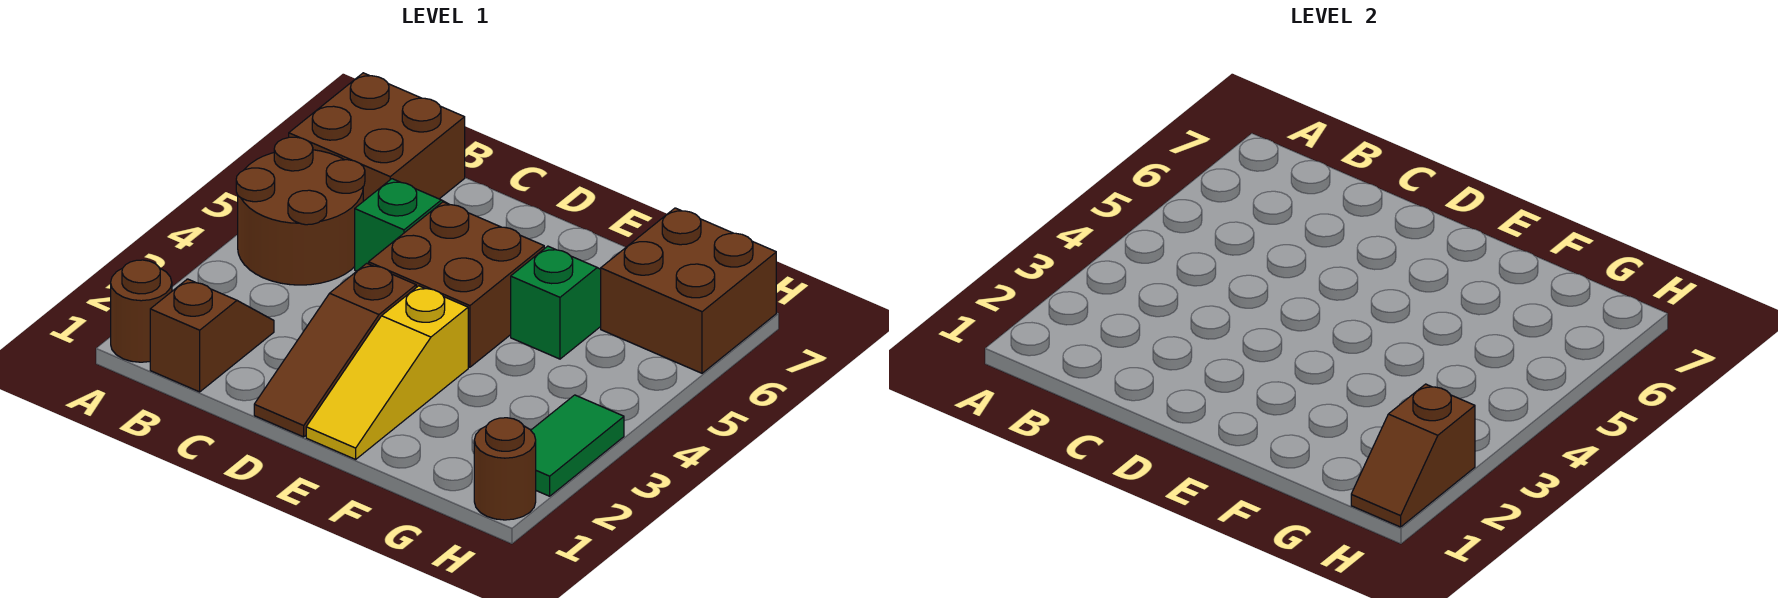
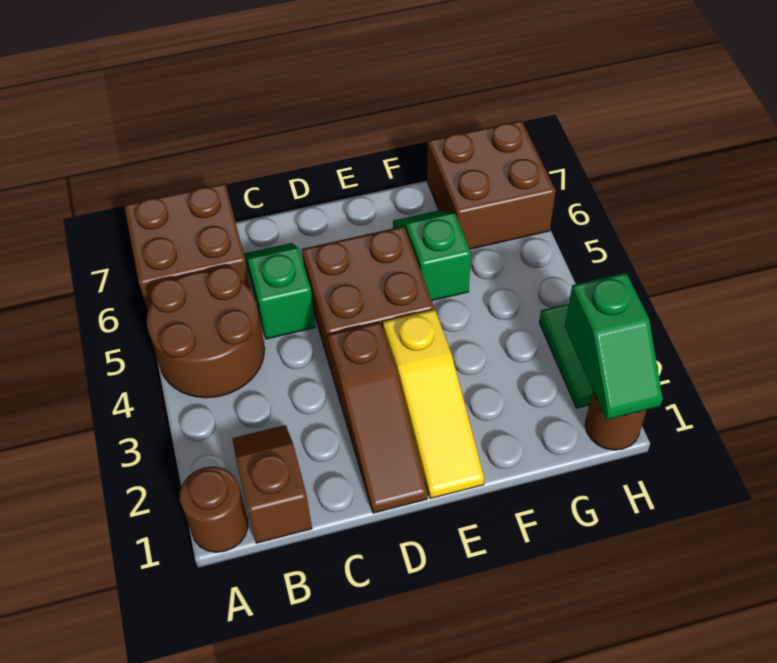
brown slope H1:H2 level 2 top 2 -> green slope H1:H2 level 2 top 2

